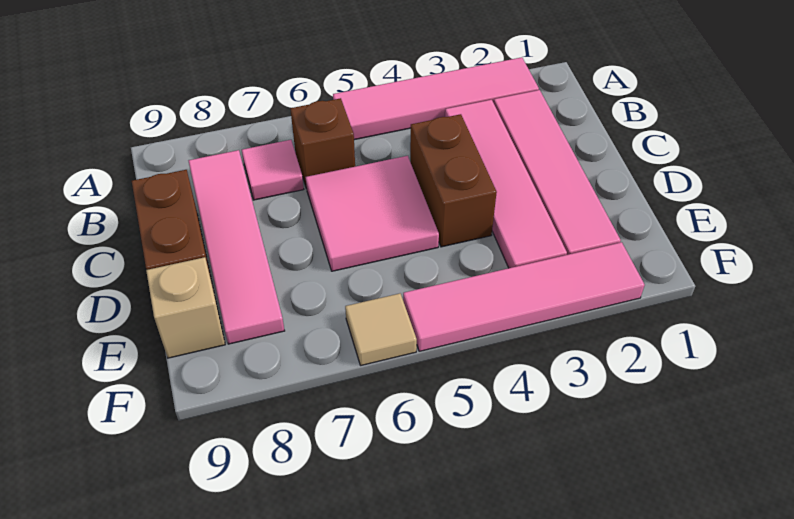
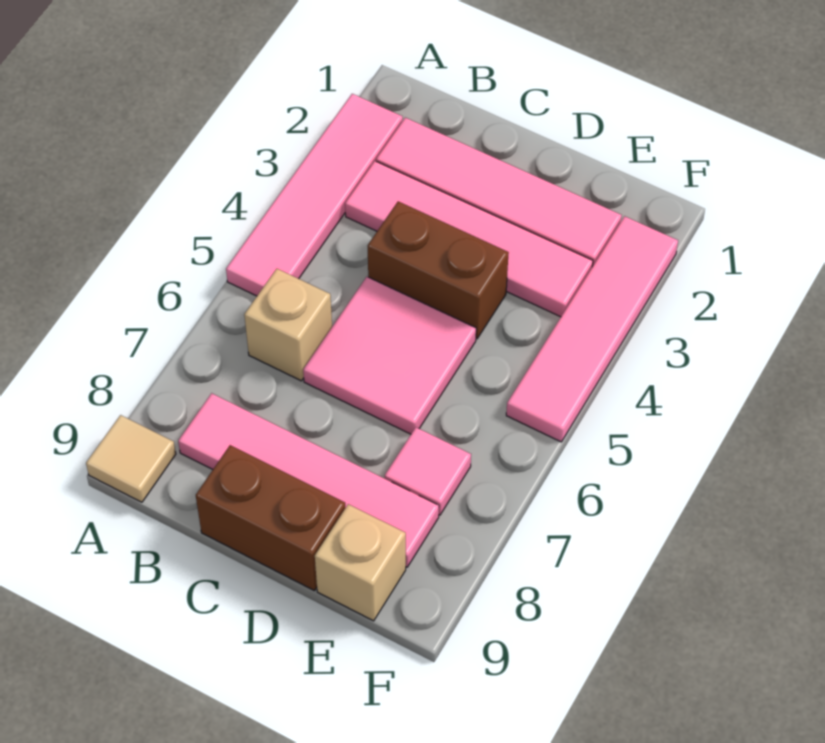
brown brick B6 level 1 -> tan brick B6 level 1
pink tile B7 level 1 -> pink tile E7 level 1
tan tile F6 level 1 -> tan tile A9 level 1

